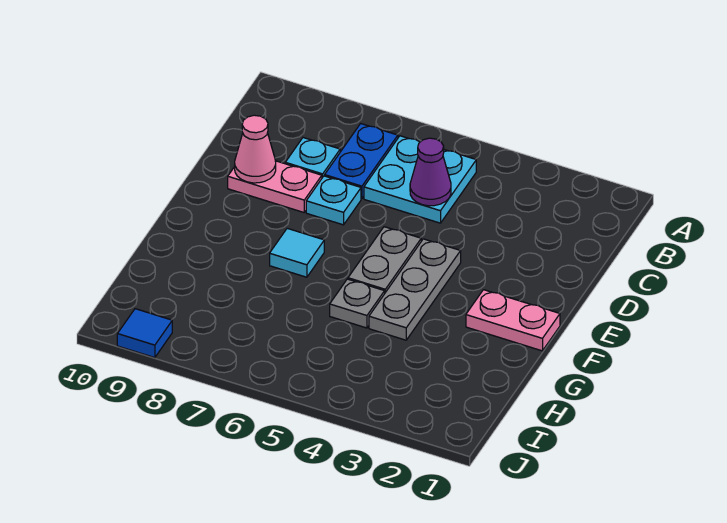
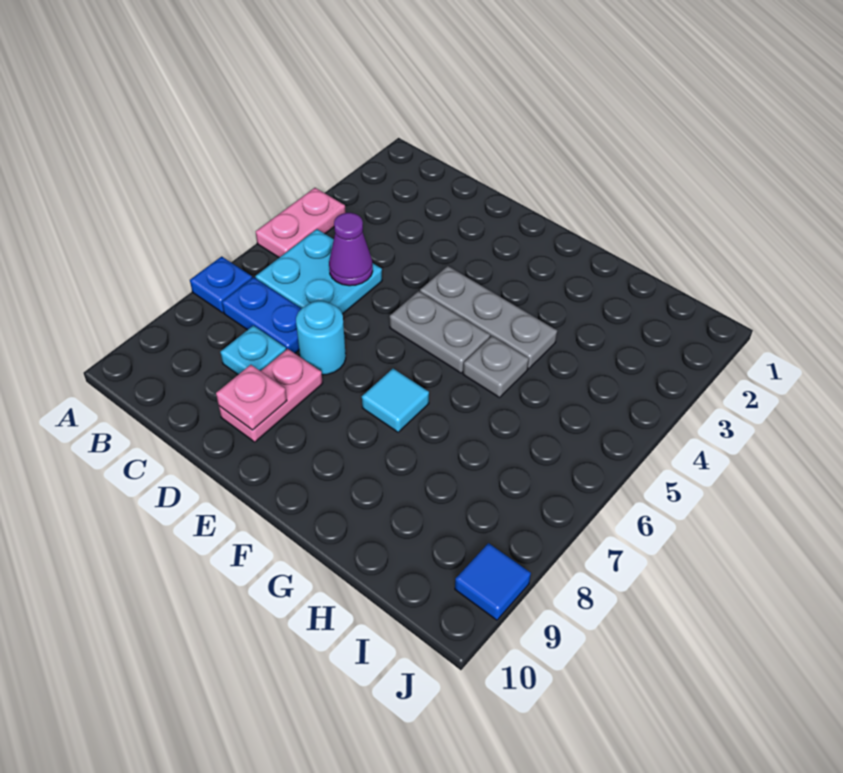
none -> blue plate A7 level 1
cyan plate D7 level 1 -> cyan round brick D7 level 1
pink cone D9 level 2 -> pink plate D9 level 2
pink plate F1:F2 level 1 -> pink plate A4:A5 level 1

